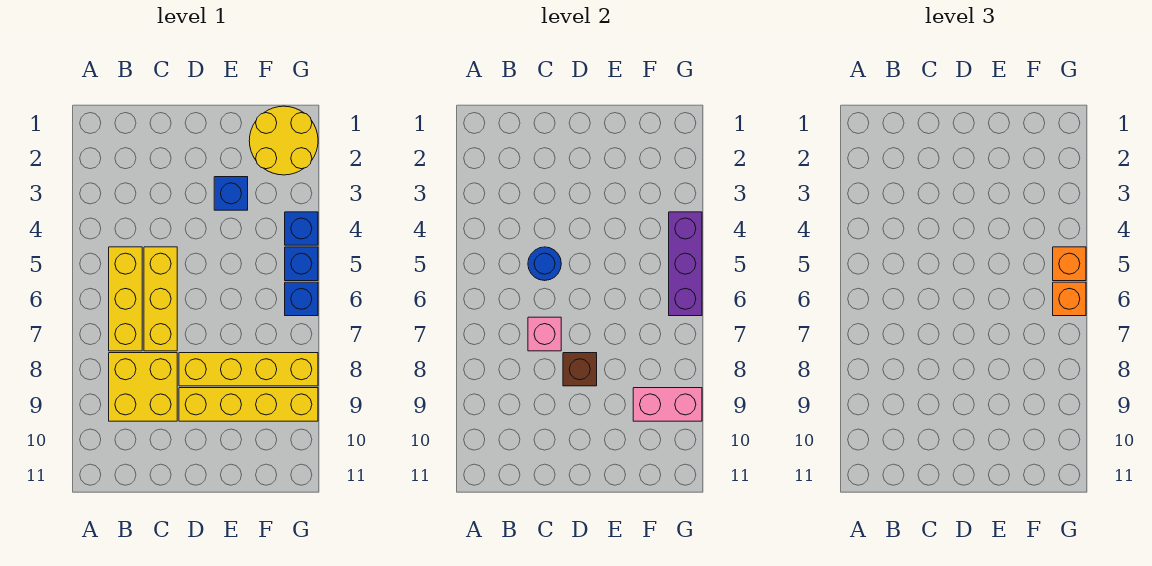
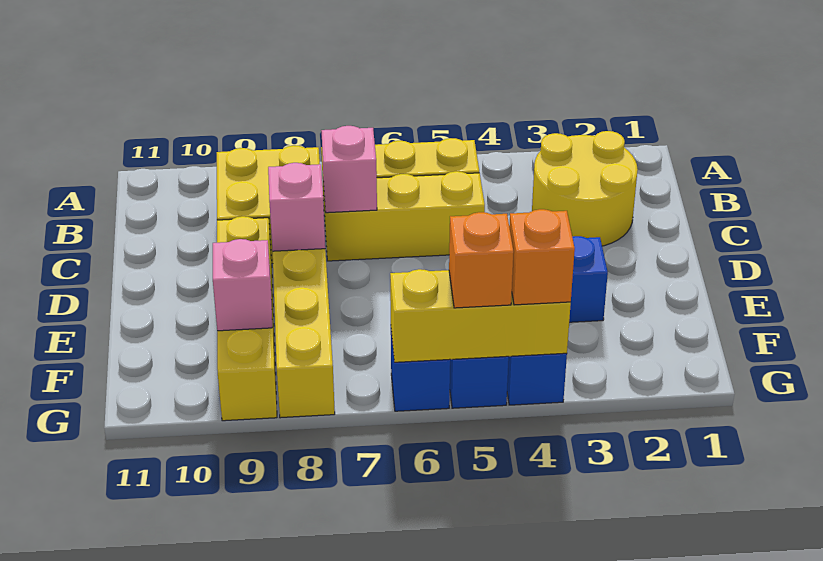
blue round brick C5 level 2 -> none
brown brick D8 level 2 -> pink brick D8 level 2
yellow round brick F1:G2 level 1 -> yellow round brick B2:C3 level 1
pink brick F9:G9 level 2 -> pink brick F9 level 2
purple brick G4:G6 level 2 -> yellow brick G4:G6 level 2
orange brick G6 level 3 -> orange brick G4 level 3

